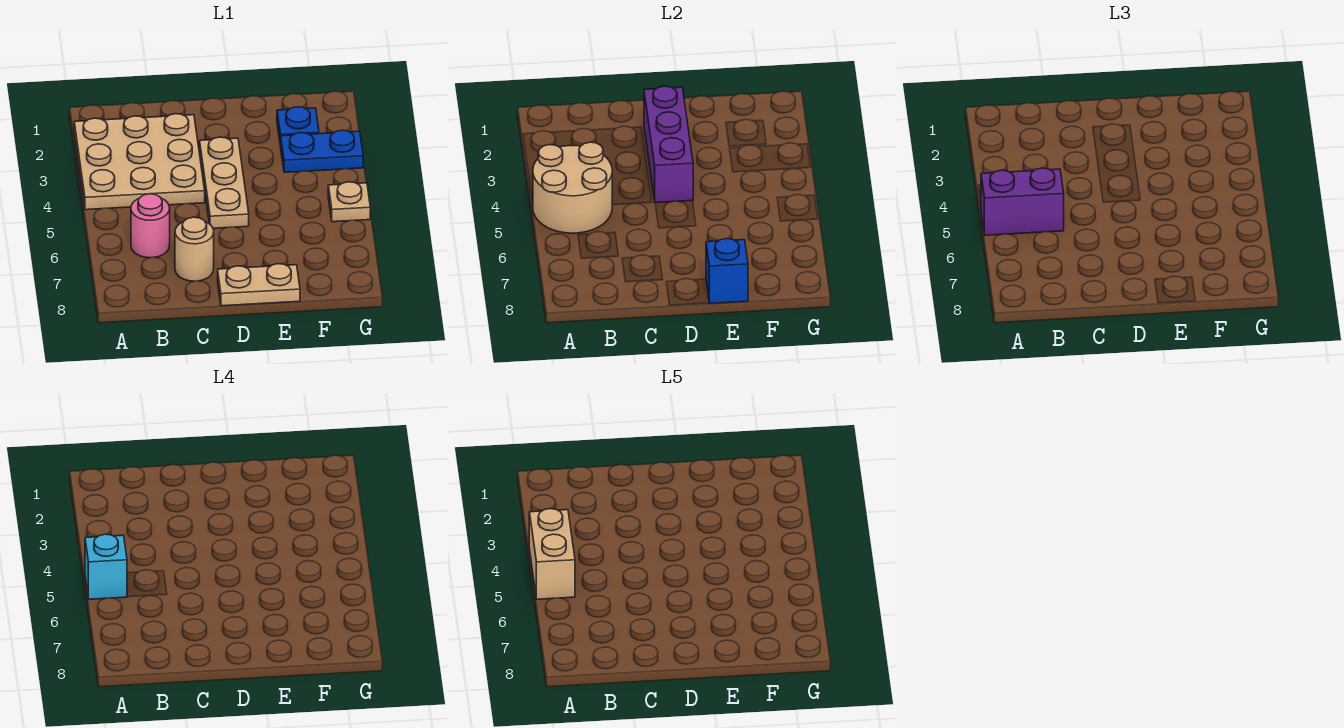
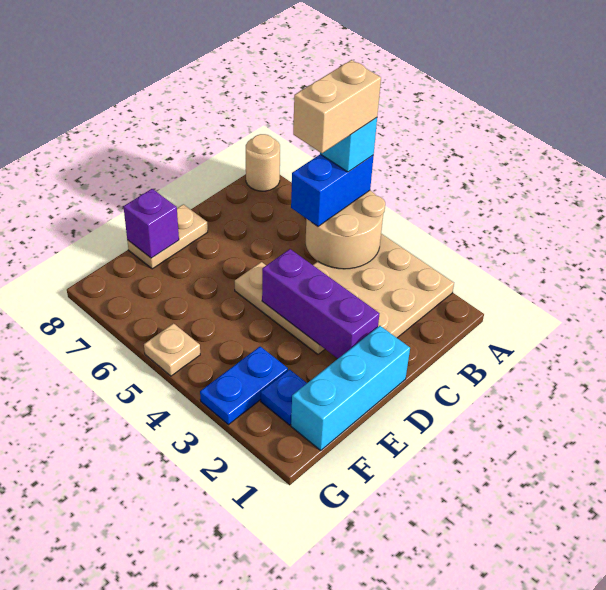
tan brick A4:A5 level 5 -> tan brick A5:B5 level 5
purple brick A5:B5 level 3 -> blue brick A5:B5 level 3
pink round brick B6 level 1 -> none
tan round brick C7 level 1 -> tan round brick A8 level 1
none -> cyan brick D1:F1 level 1
blue brick E8 level 2 -> purple brick E8 level 2

